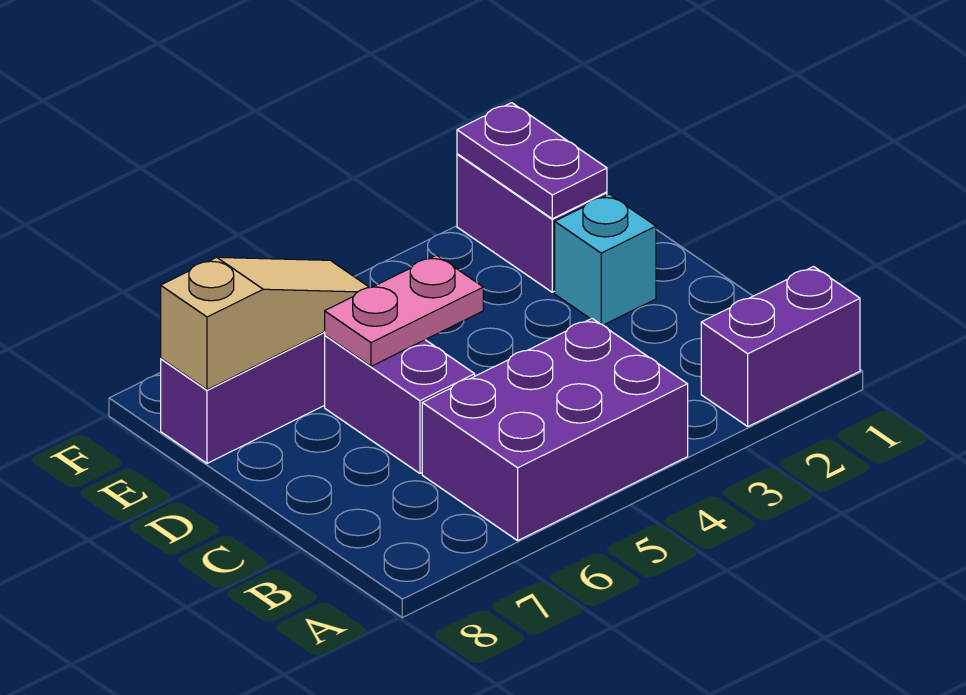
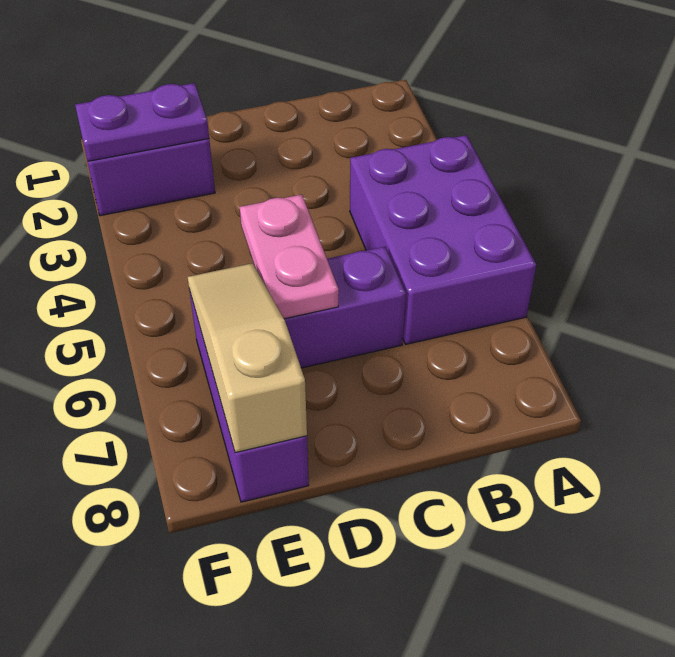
purple brick A1:A2 level 1 -> none
cyan brick D2 level 1 -> none

